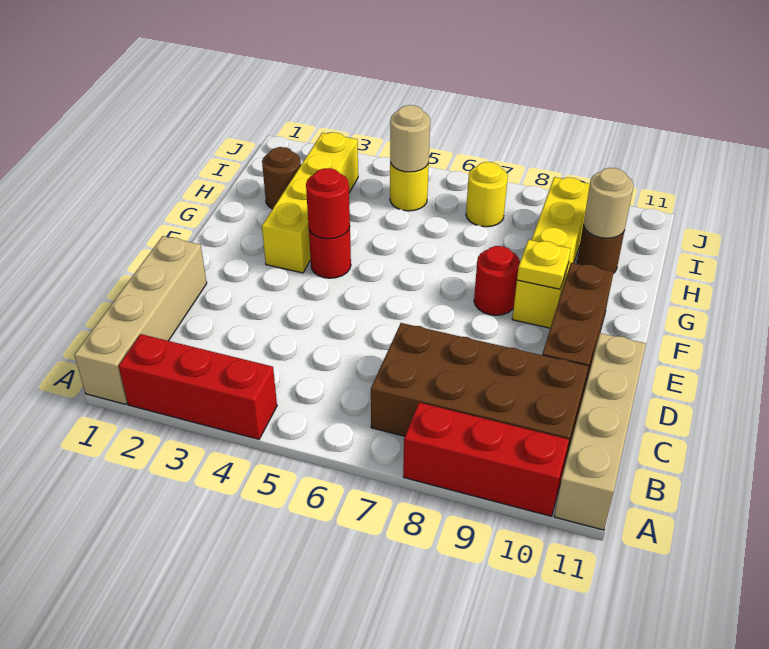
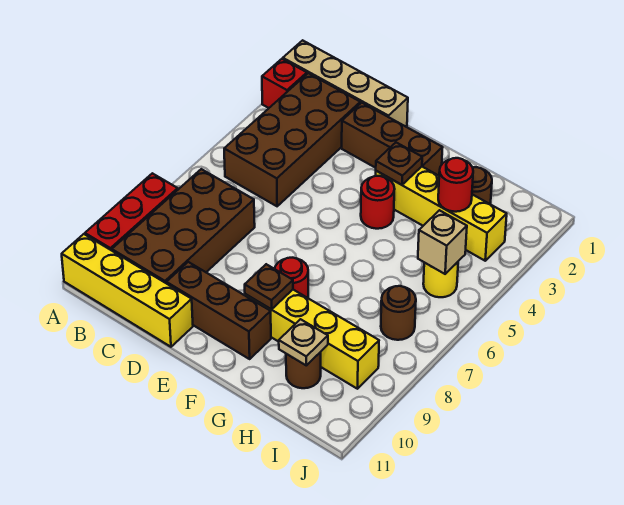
red brick A2:A4 level 1 -> red brick A2 level 1
tan brick A11:D11 level 1 -> yellow brick A11:D11 level 1
none -> brown brick B2:C5 level 1
none -> brown brick D2:F2 level 1
none -> brown plate F3 level 2
red round brick F4 level 2 -> red round brick H3 level 2
yellow plate F9 level 2 -> brown plate F9 level 2
tan round brick H10 level 2 -> tan plate H10 level 2
tan round brick I5 level 2 -> tan brick I5 level 2
yellow round brick I7 level 1 -> brown round brick I7 level 1

